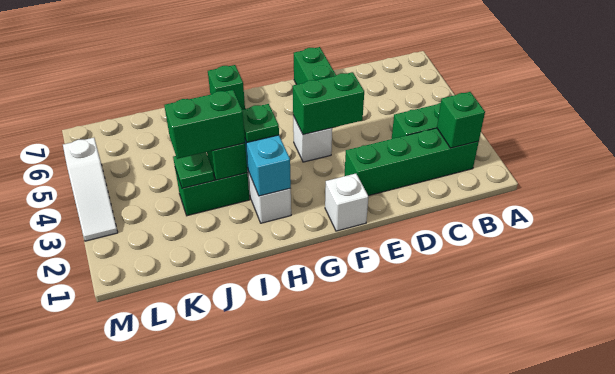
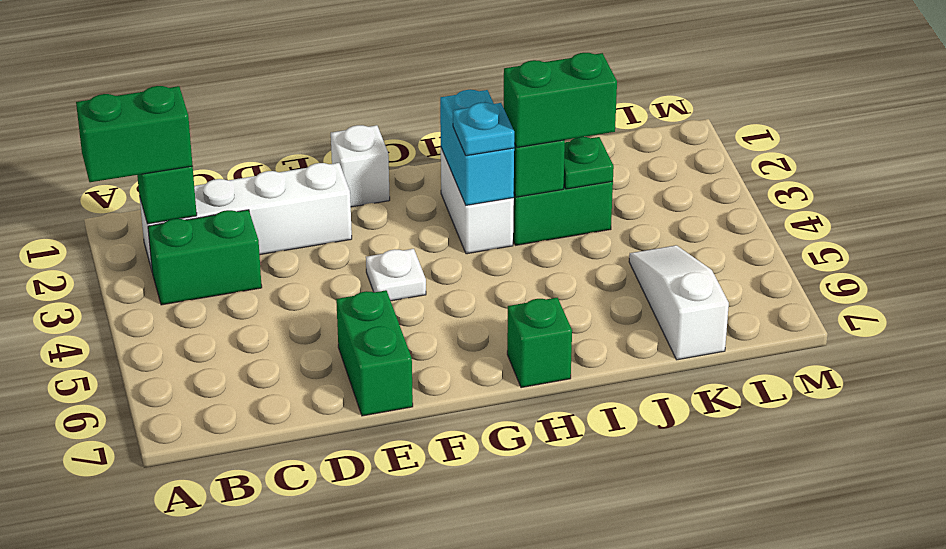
green brick B2:E2 level 1 -> white brick B2:E2 level 1
green brick E4:F4 level 2 -> green brick A2:B2 level 3
white brick F4 level 1 -> white plate F4 level 1
green plate H3 level 3 -> cyan plate H3 level 3
white slope M3:M5 level 1 top 5 -> white slope K5:K7 level 1 top 7

